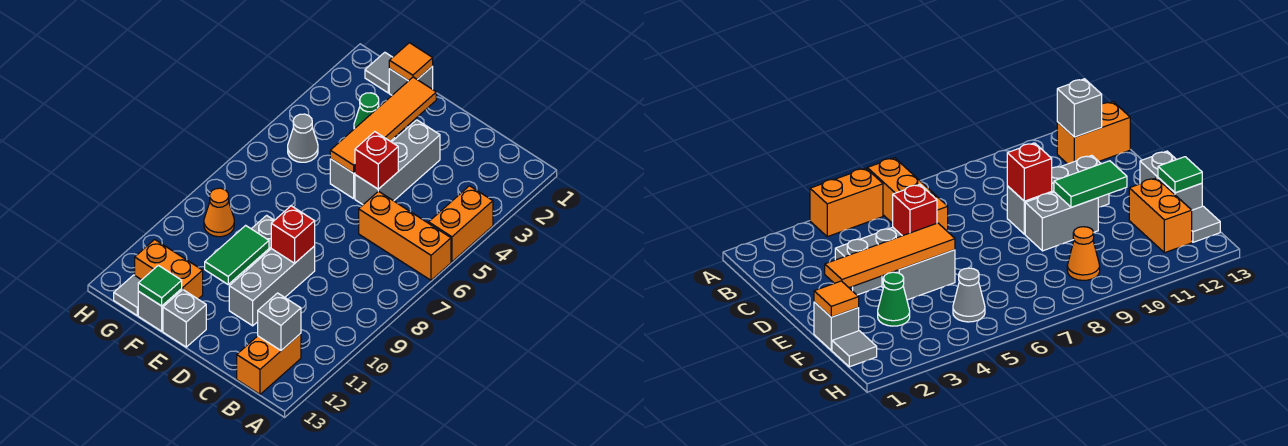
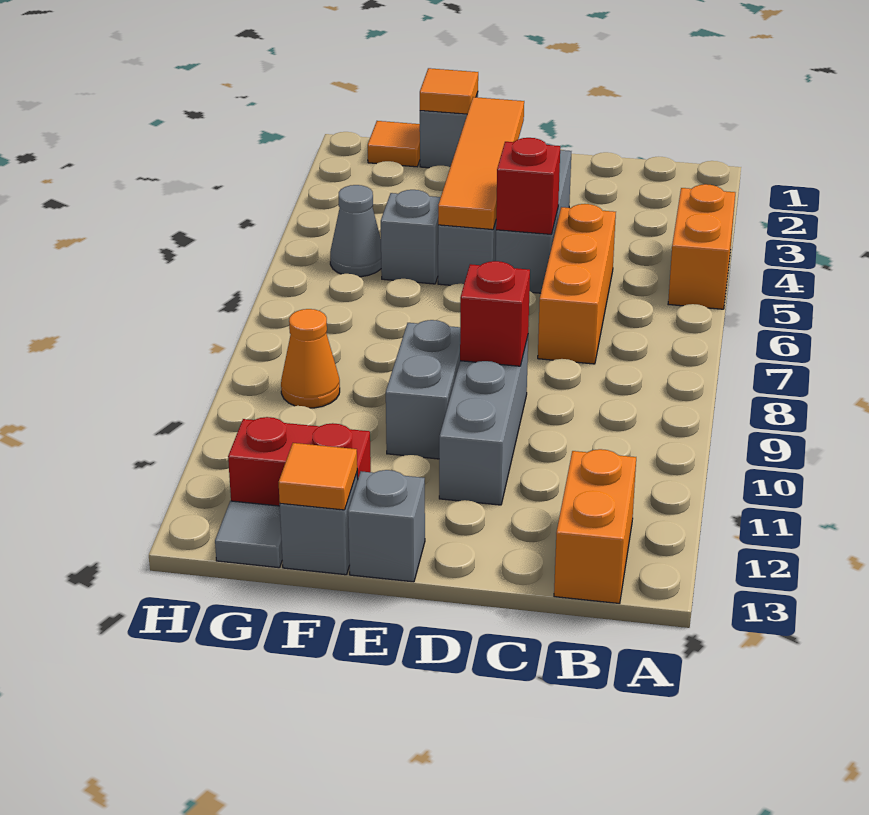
orange brick A6:C6 level 1 -> orange brick C5:C7 level 1
grey brick B12 level 2 -> grey brick F5 level 1
green tile E10:E11 level 2 -> none
green cone F3 level 1 -> none
orange brick F12:G12 level 1 -> red brick F12:G12 level 1
green tile F13 level 2 -> orange tile F13 level 2
grey tile G1 level 1 -> orange tile G1 level 1

